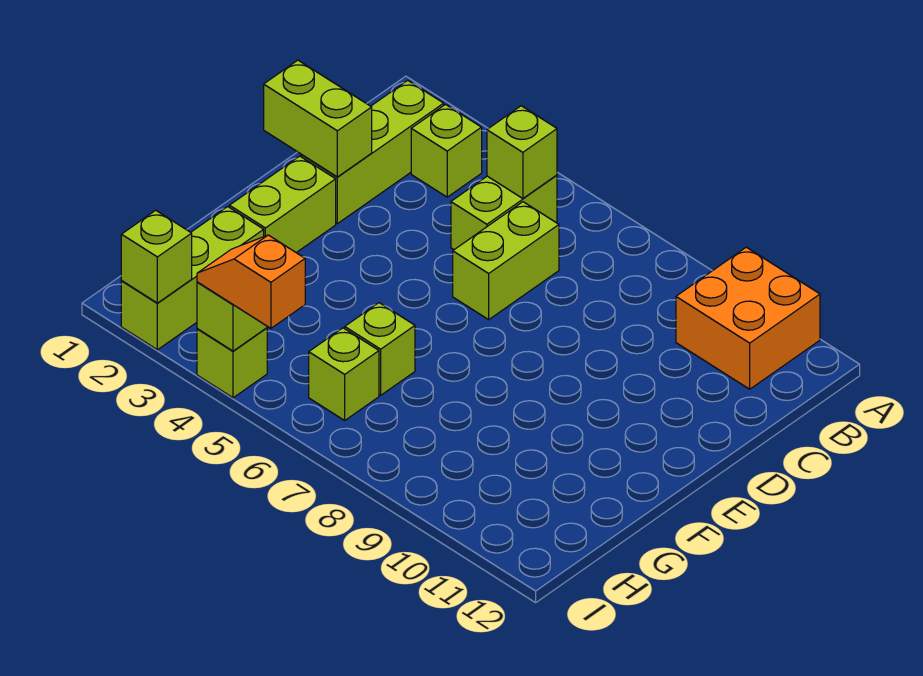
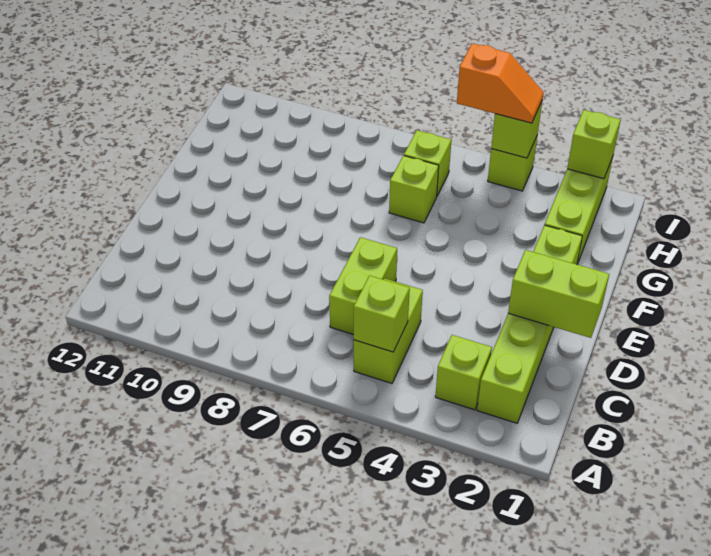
orange brick A10:B11 level 1 -> none

